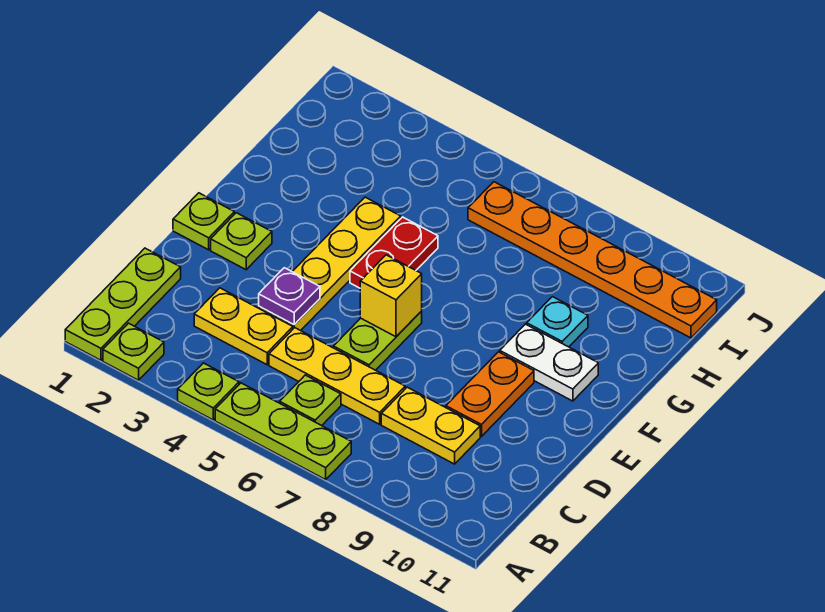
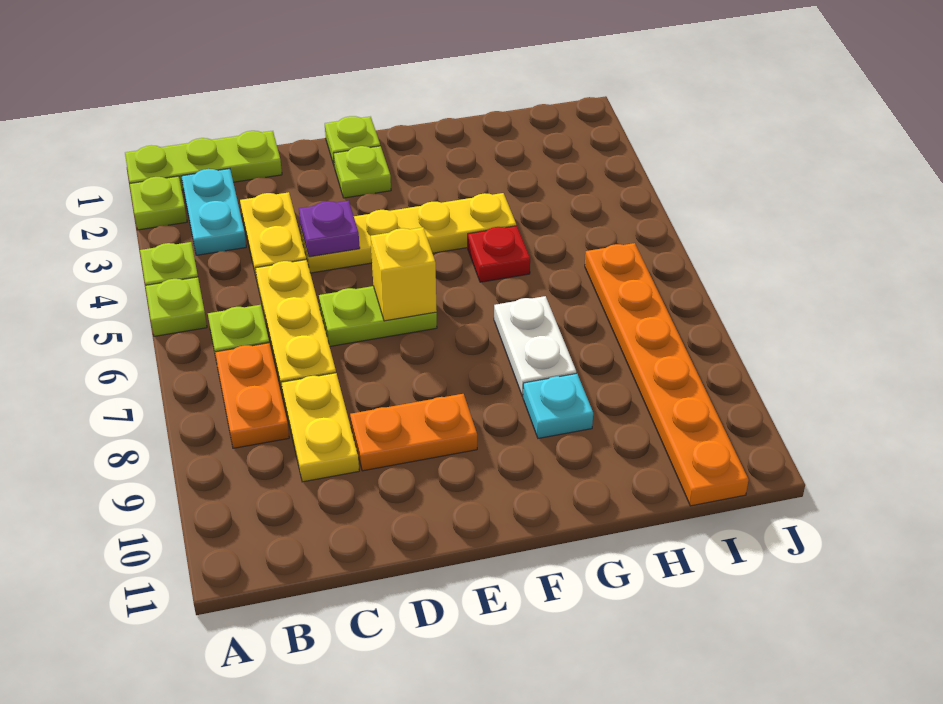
lime plate A5:A7 level 1 -> lime plate A5 level 1
none -> cyan plate B2:B3 level 1
none -> orange plate B7:B8 level 1
red plate F5:G5 level 1 -> red plate G5 level 1
white plate F9:F10 level 1 -> white plate G7:G8 level 1

